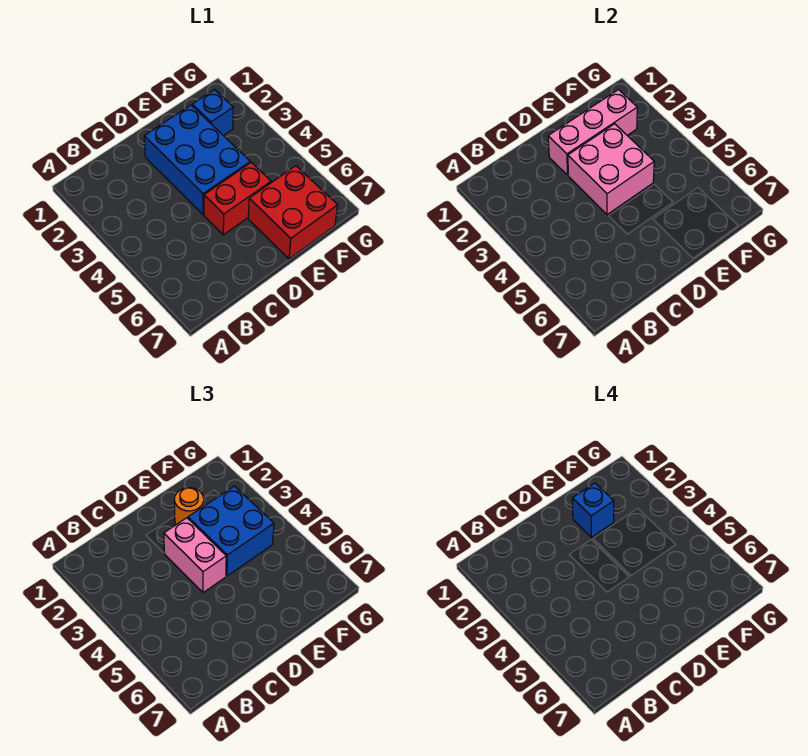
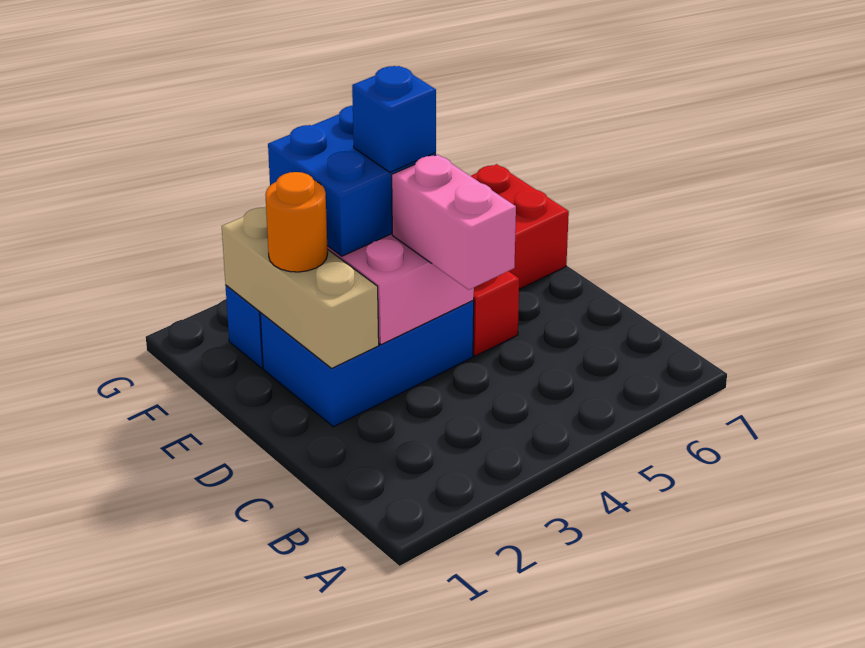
pink brick D2:F2 level 2 -> tan brick D2:F2 level 2
pink brick D3:D4 level 3 -> pink brick C4:D4 level 3
blue brick E2 level 4 -> blue brick E4 level 4

